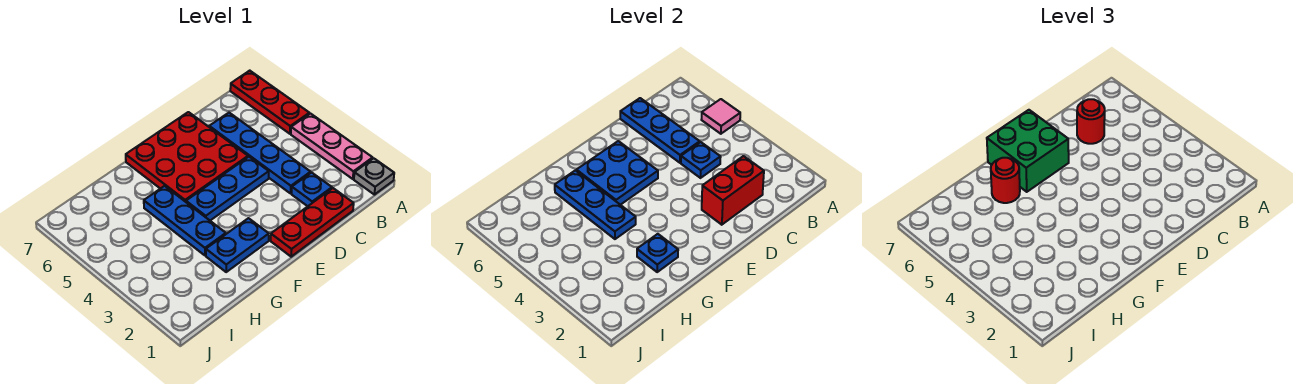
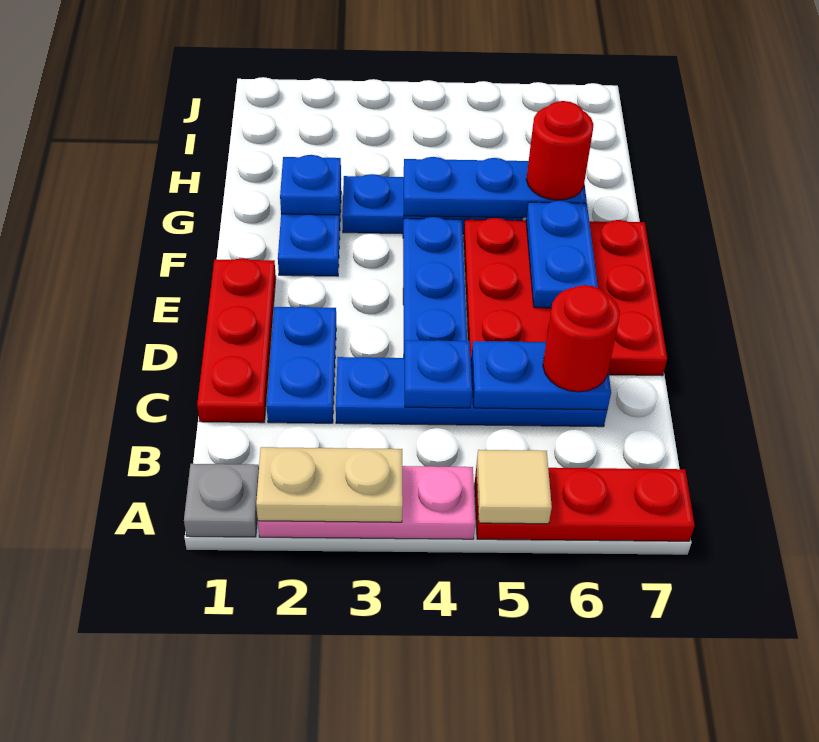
none -> tan plate A2:A3 level 2
pink tile A5 level 2 -> tan tile A5 level 2
blue plate C2 level 1 -> blue plate C2:D2 level 1
red brick C2:D2 level 2 -> none
blue plate C5:C7 level 2 -> blue plate C5:C6 level 2
blue plate E5:F6 level 2 -> blue plate E6:F6 level 2
green brick E6:F7 level 3 -> none

